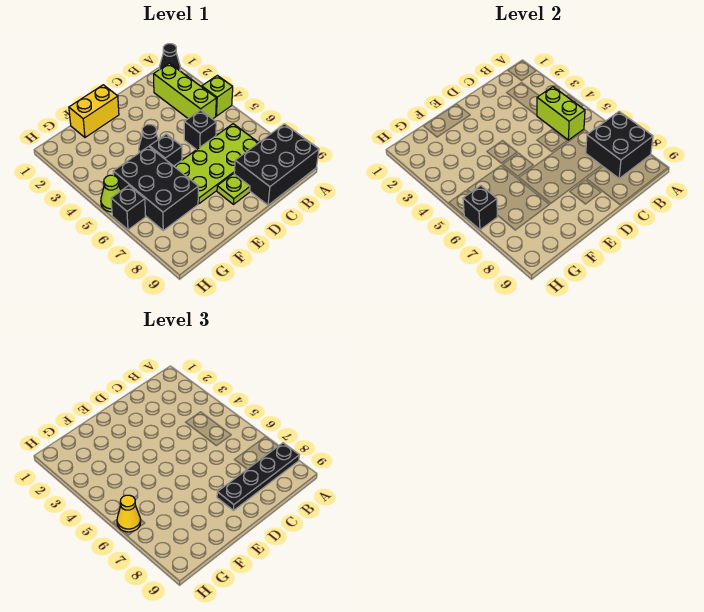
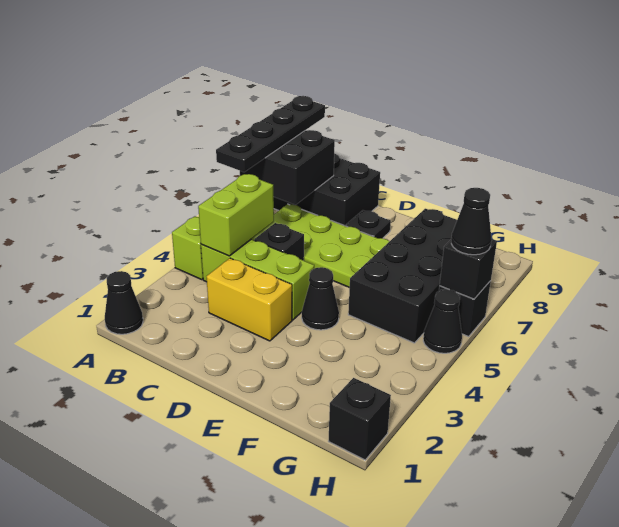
black plate A8:D8 level 3 -> black plate A6:A9 level 3
lime brick B2:B4 level 1 -> lime brick B4:D4 level 1
lime plate D8 level 1 -> black plate D8 level 1
yellow brick E1:F1 level 1 -> yellow brick C3:D3 level 1
black brick E5 level 1 -> black brick H1 level 1
black brick F5:G7 level 1 -> black brick F5:G8 level 1
lime cone H5 level 1 -> black cone H5 level 1
yellow cone H6 level 3 -> black cone H6 level 3

